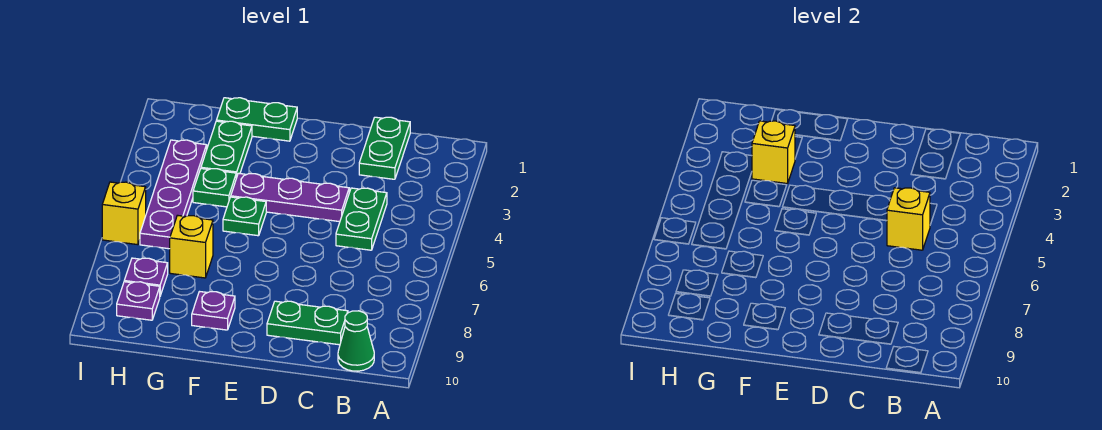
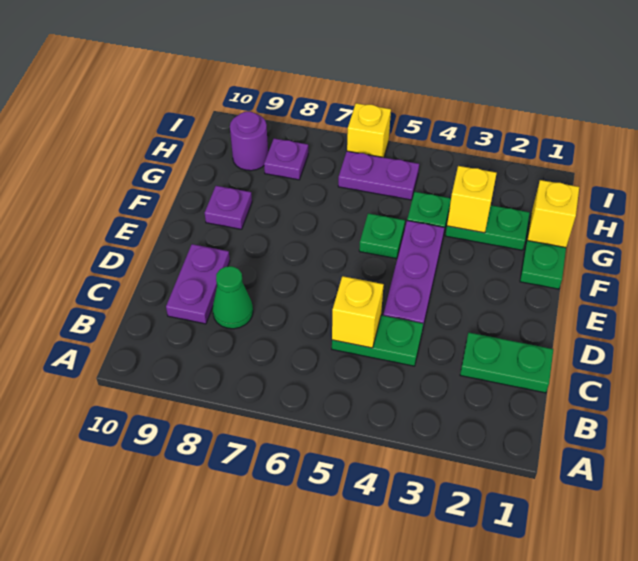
green cone B10 level 1 -> green cone C8 level 1
green plate C9:D9 level 1 -> purple plate C9:D9 level 1
yellow brick G7 level 1 -> yellow brick G1 level 2
purple plate H3:H6 level 1 -> purple plate H5:H6 level 1
purple plate H9 level 1 -> purple round brick H9 level 1

